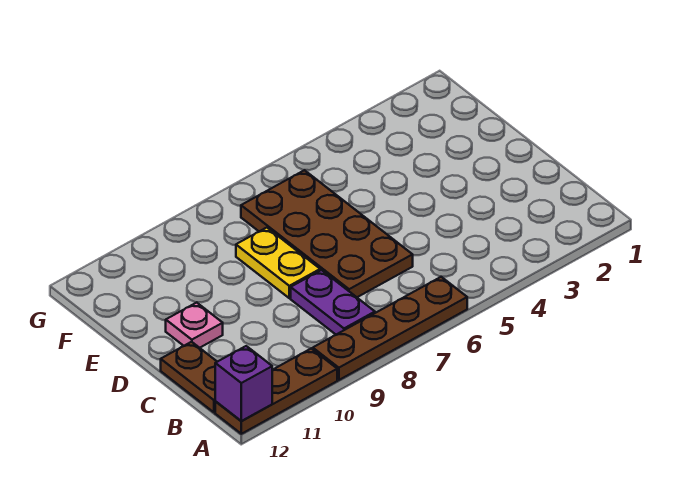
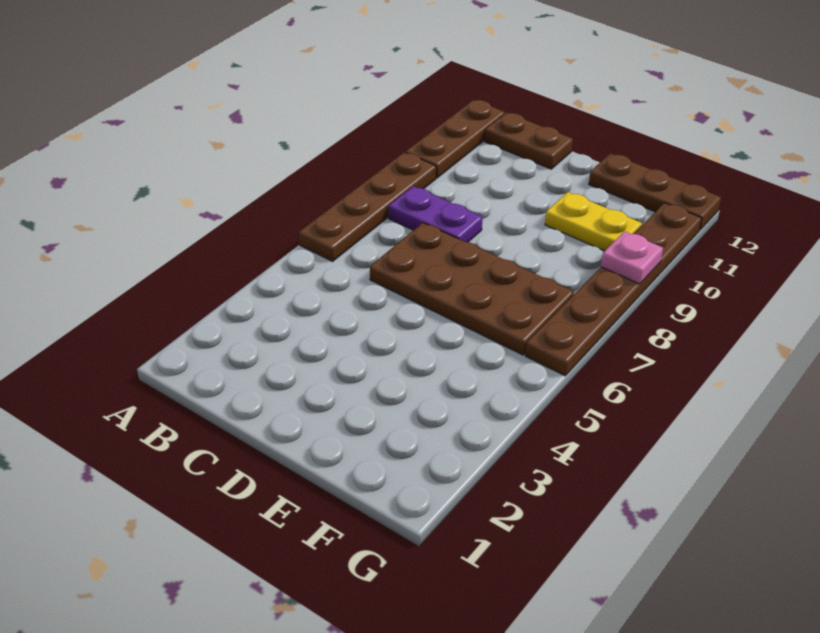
purple brick A12 level 2 -> none
yellow plate D8:E8 level 1 -> yellow plate E10:F10 level 1
pink plate D11 level 1 -> pink plate G9 level 2
none -> brown plate E12:G12 level 1
none -> brown plate G6:G11 level 1

